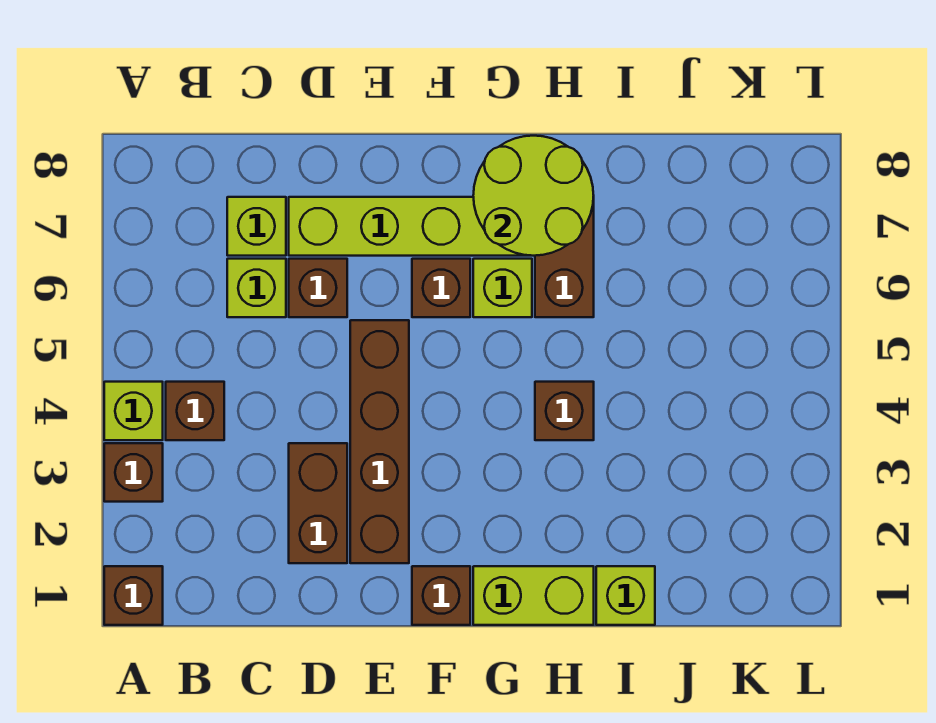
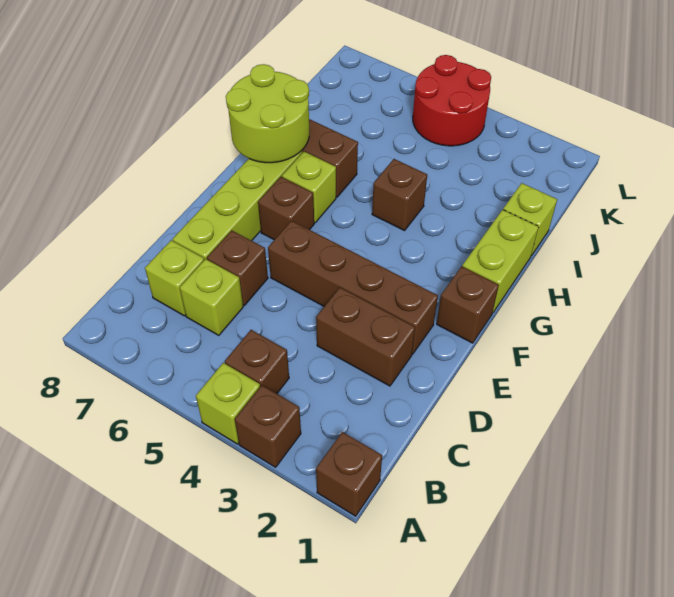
none -> red round brick K4:L5 level 1

